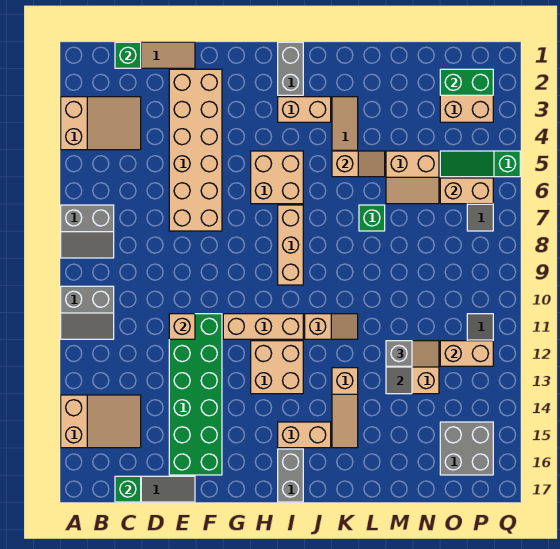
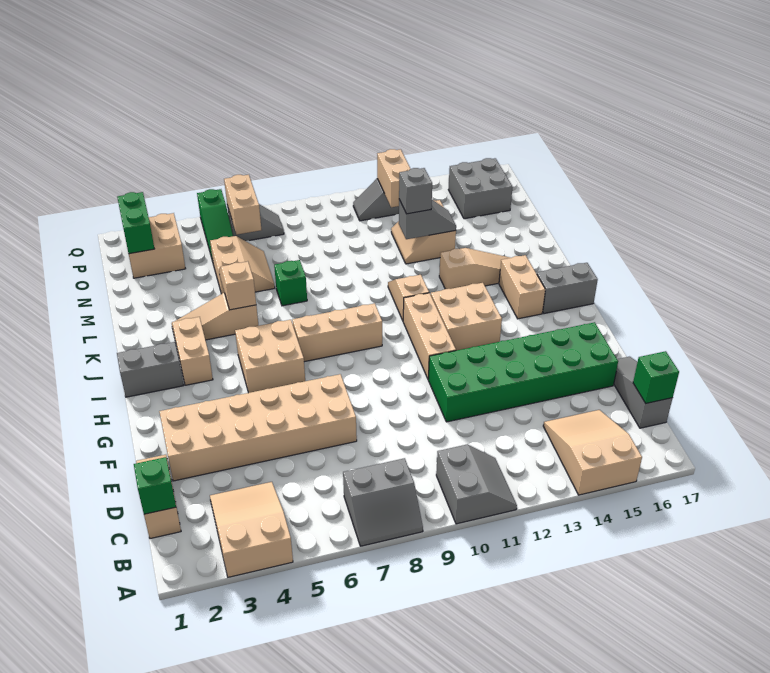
grey slope A7:B8 level 1 top 7 -> grey slope A7:B8 level 1 top B
tan brick E11 level 2 -> none

